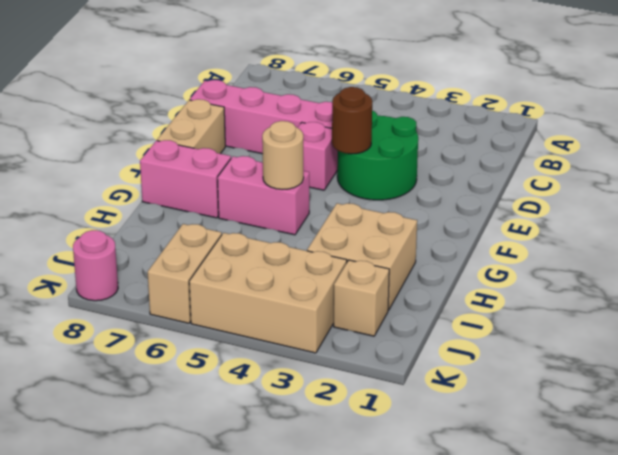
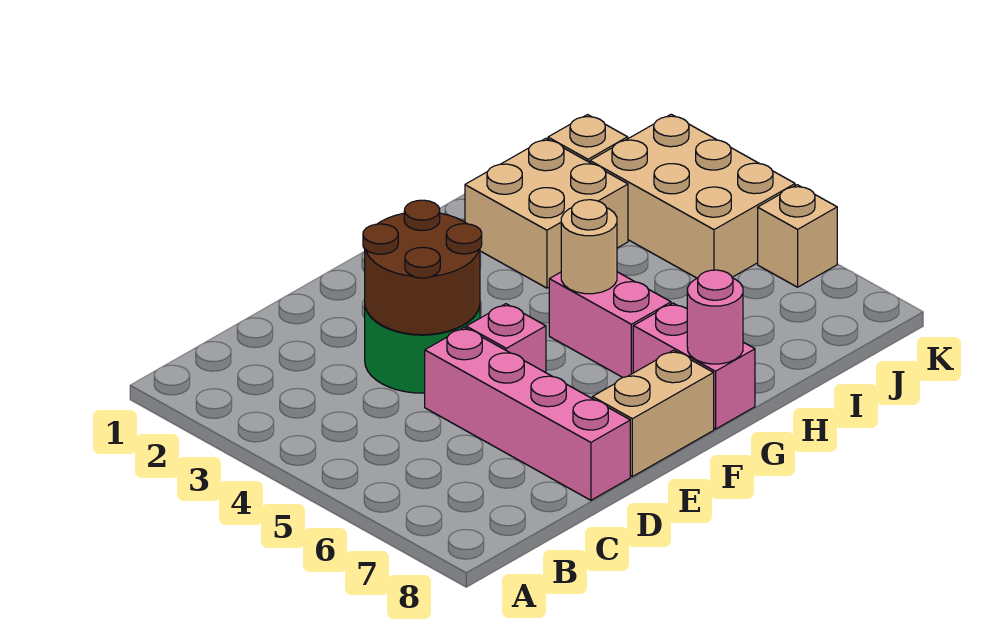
brown round brick E4 level 2 -> brown round brick D3:E4 level 2
tan brick J6:K6 level 1 -> tan brick K6 level 1
pink round brick K8 level 1 -> pink round brick G8 level 2

